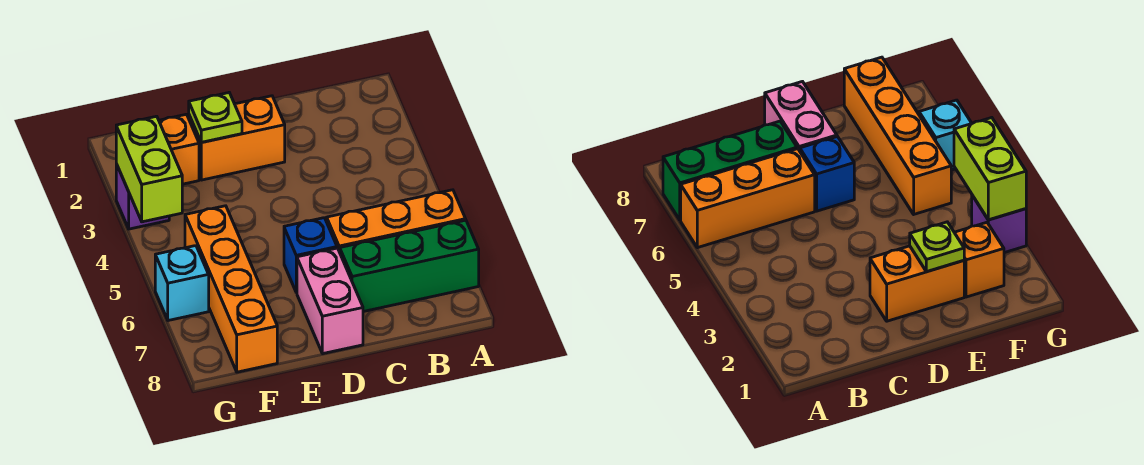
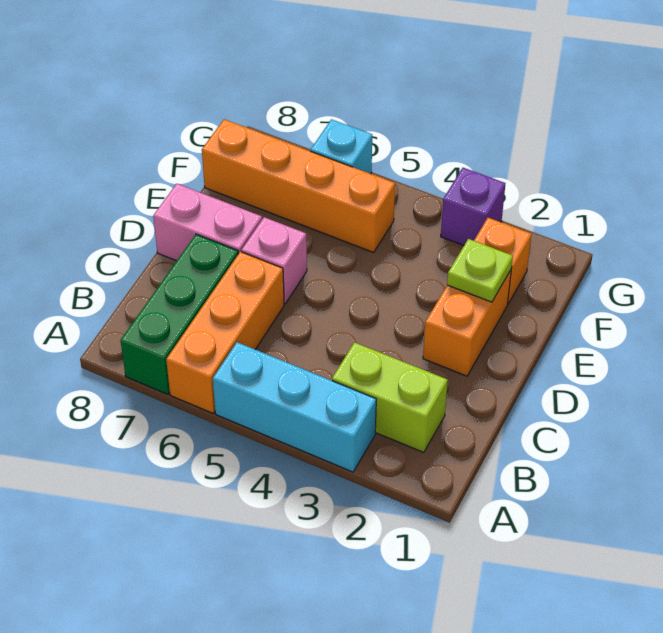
none -> cyan brick A3:A5 level 1
blue brick D6 level 1 -> pink brick D6 level 1
lime brick G3:G4 level 2 -> lime brick B2:B3 level 1

